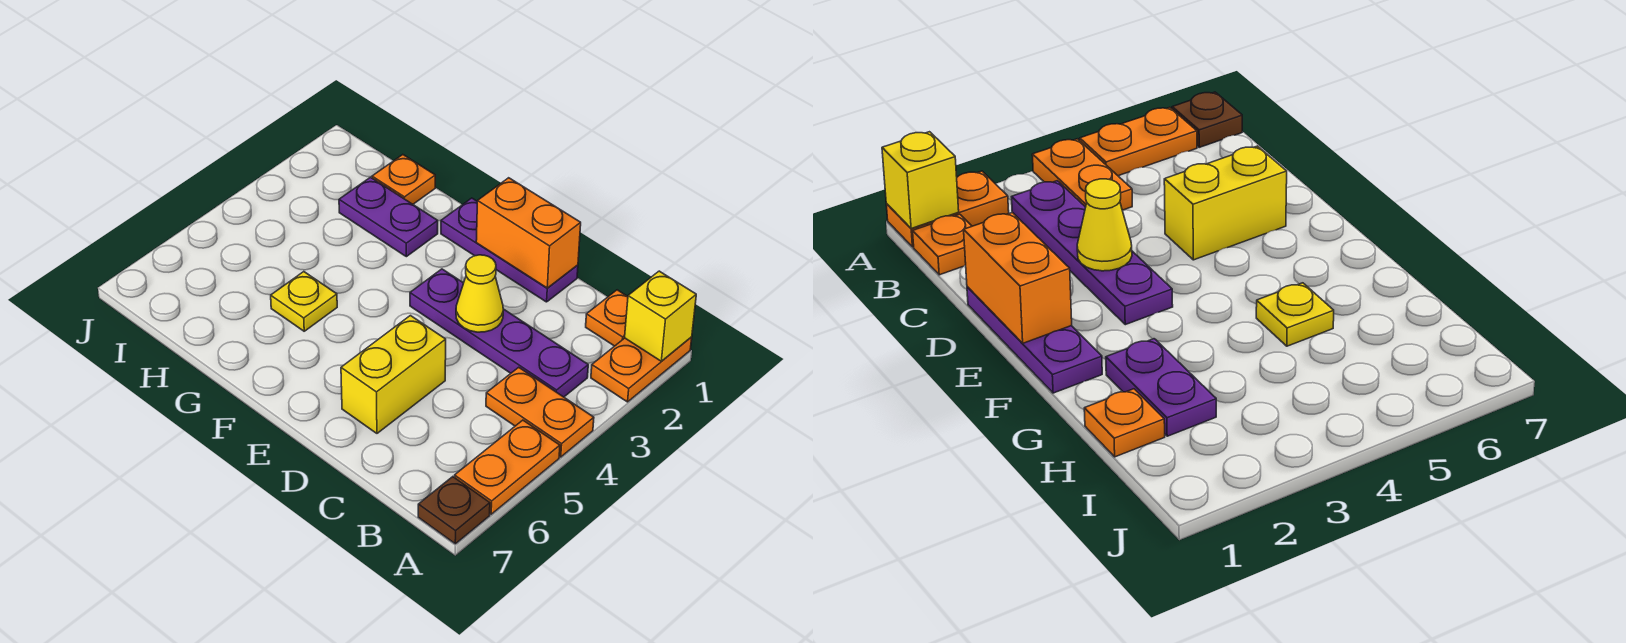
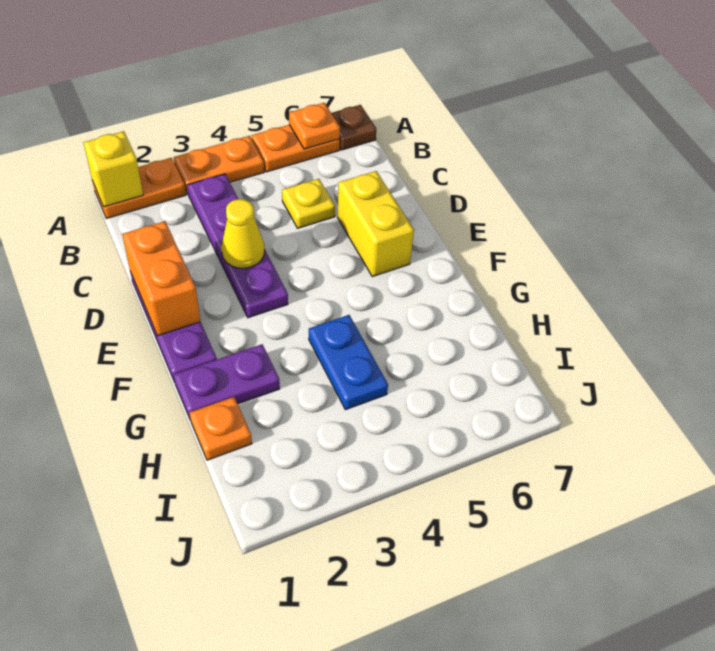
orange plate A4:B4 level 1 -> orange plate A3:A4 level 1
orange plate B1 level 1 -> orange plate A6 level 2
yellow brick D5:D6 level 1 -> yellow brick D6:E6 level 1
purple plate G2:H2 level 1 -> purple plate G1:G2 level 1
none -> blue plate G4:H4 level 1
yellow plate G5 level 1 -> yellow plate C5 level 1

